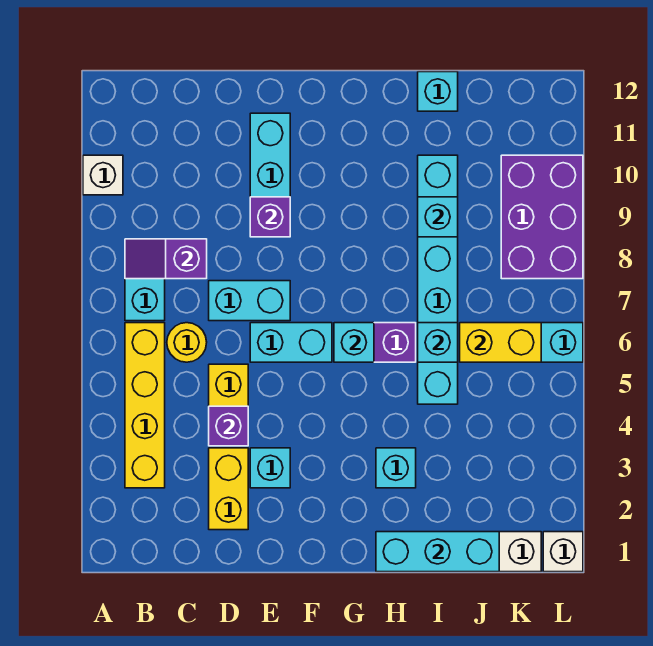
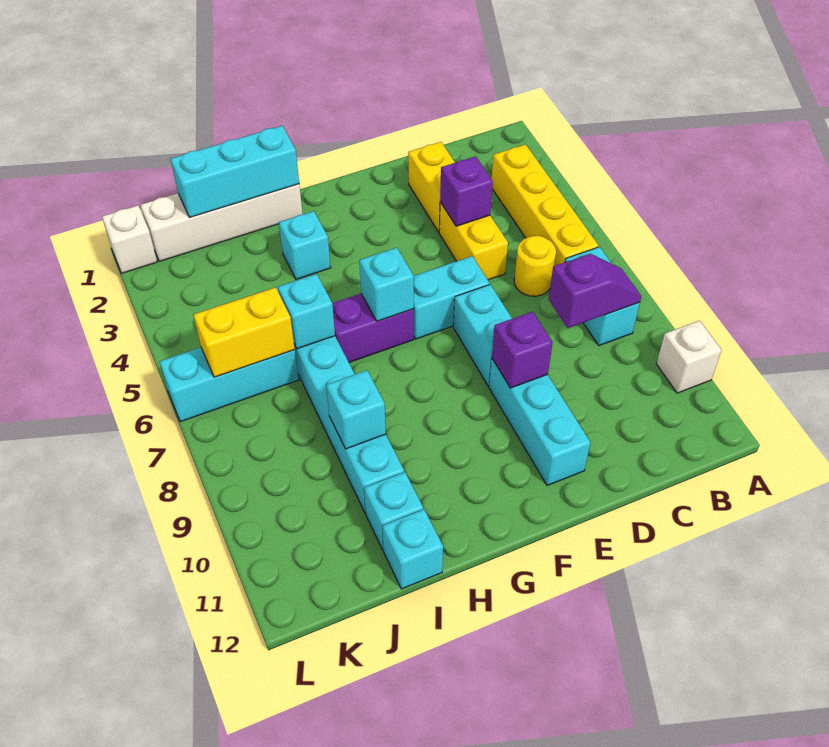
cyan brick D7:E7 level 1 -> cyan brick E7:E8 level 1
cyan brick E3 level 1 -> cyan brick I11 level 1
purple brick K8:L10 level 1 -> none

